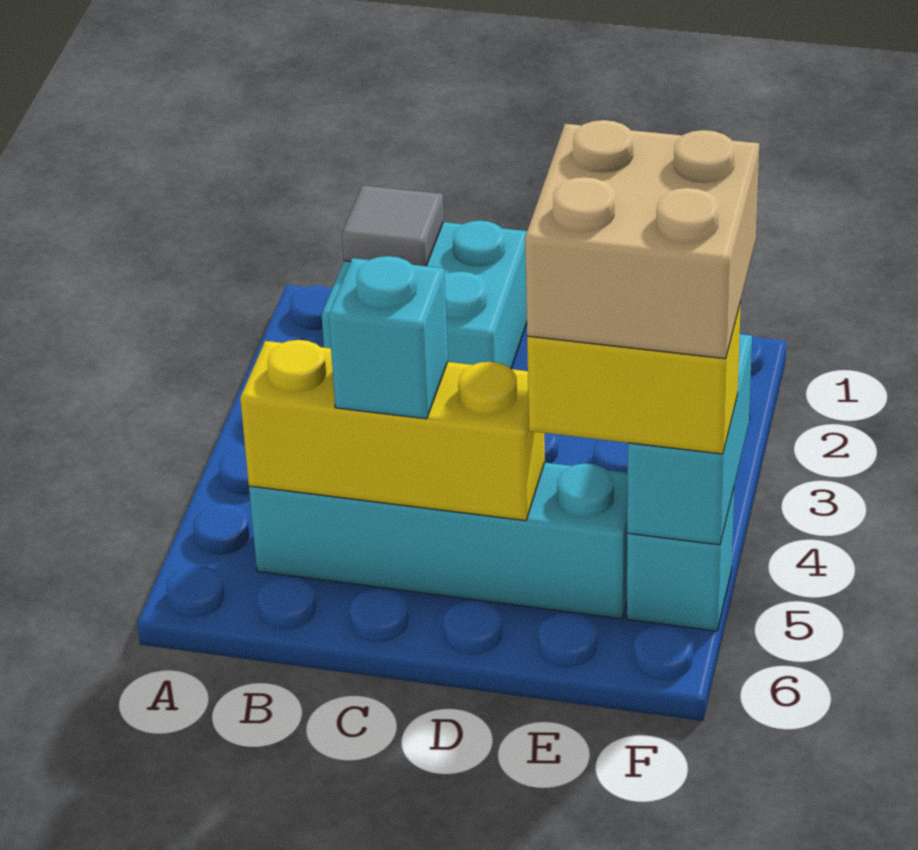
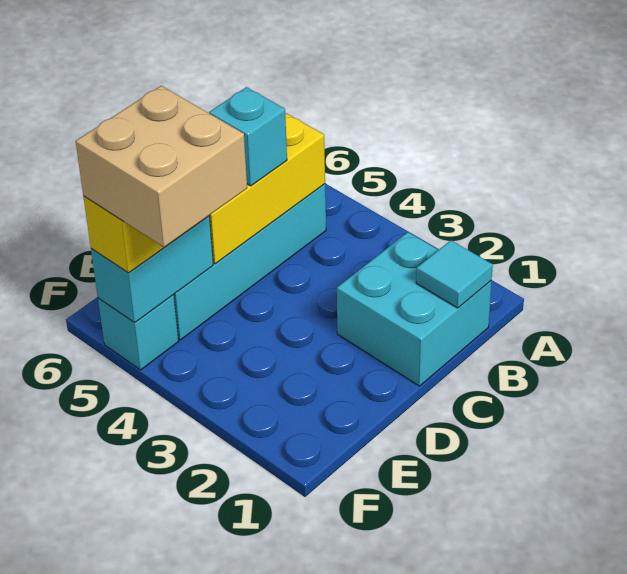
grey tile B1 level 2 -> cyan tile B1 level 2
cyan brick F4:F5 level 2 -> cyan brick E5:F5 level 2

